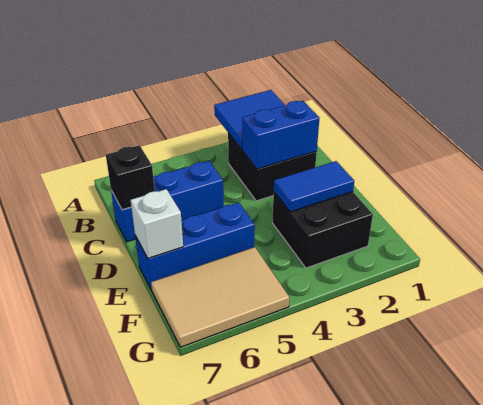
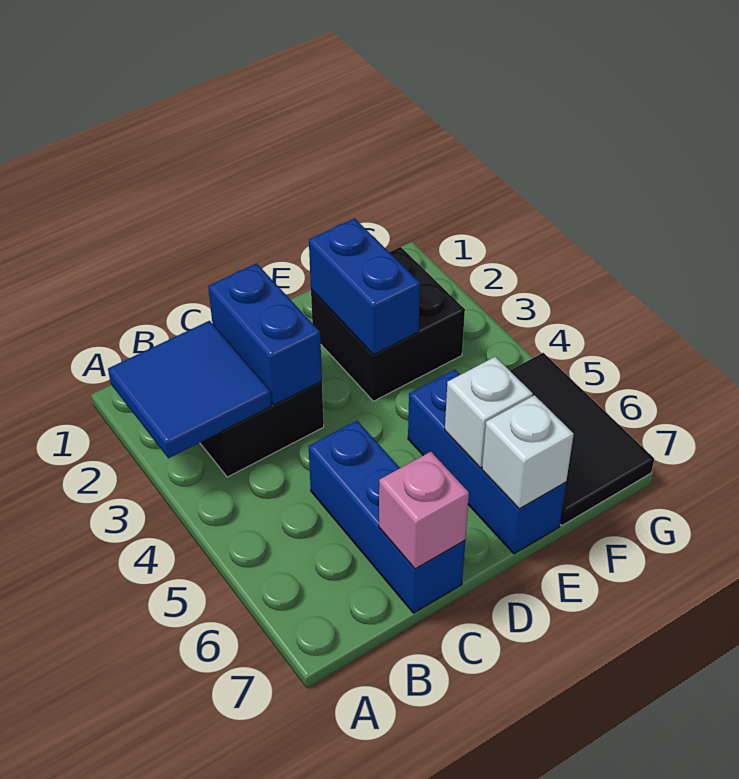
black brick C7 level 2 -> pink brick C7 level 2
blue tile E2:E3 level 2 -> blue brick E2:E3 level 2
none -> white brick E6 level 2
tan tile F5:G7 level 1 -> black tile F5:G7 level 1

